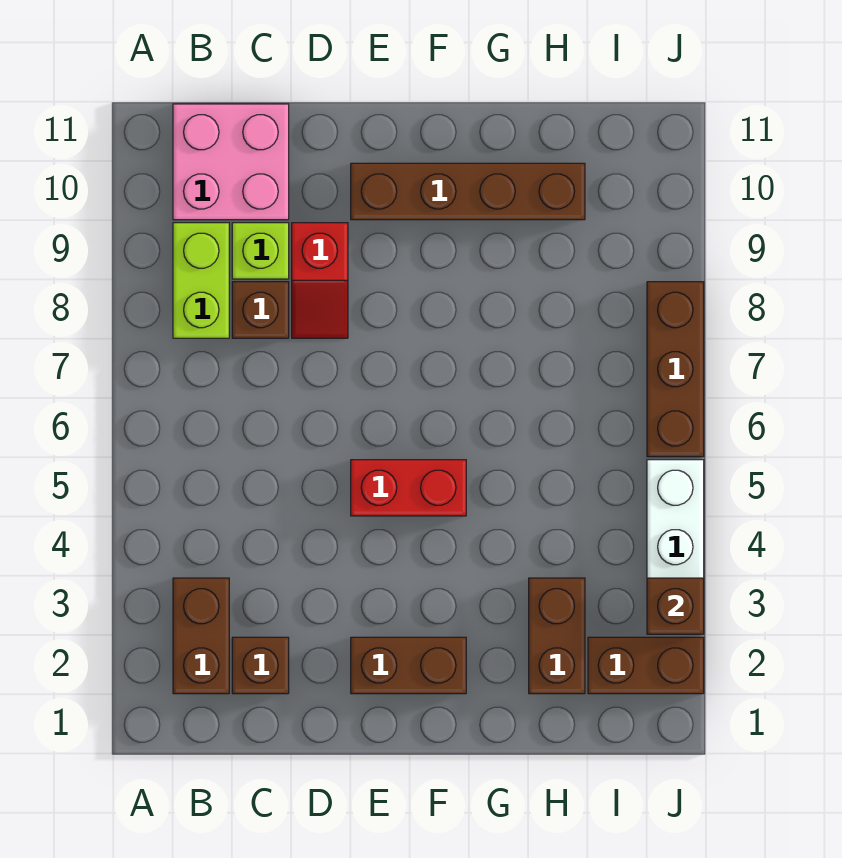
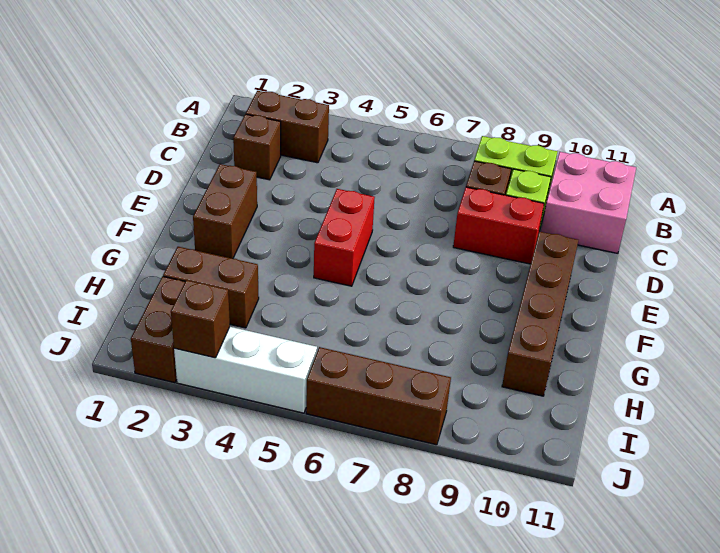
red slope D8:D9 level 1 top 9 -> red brick D8:D9 level 1

